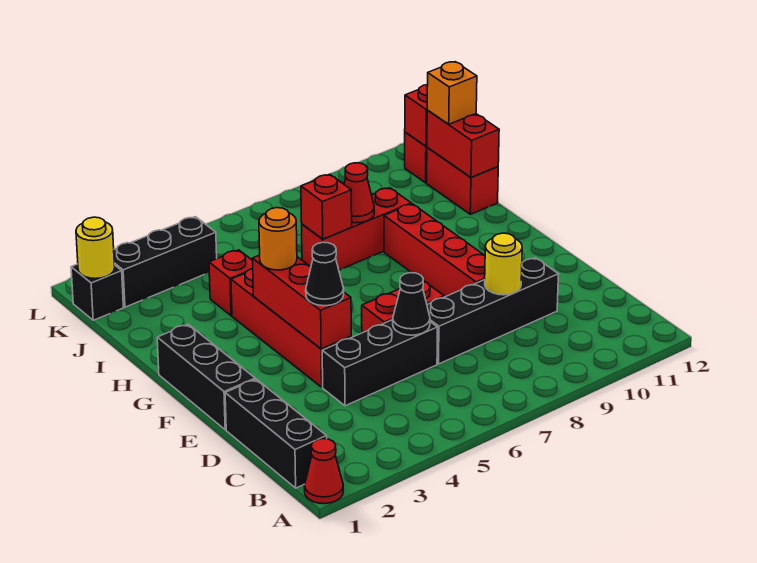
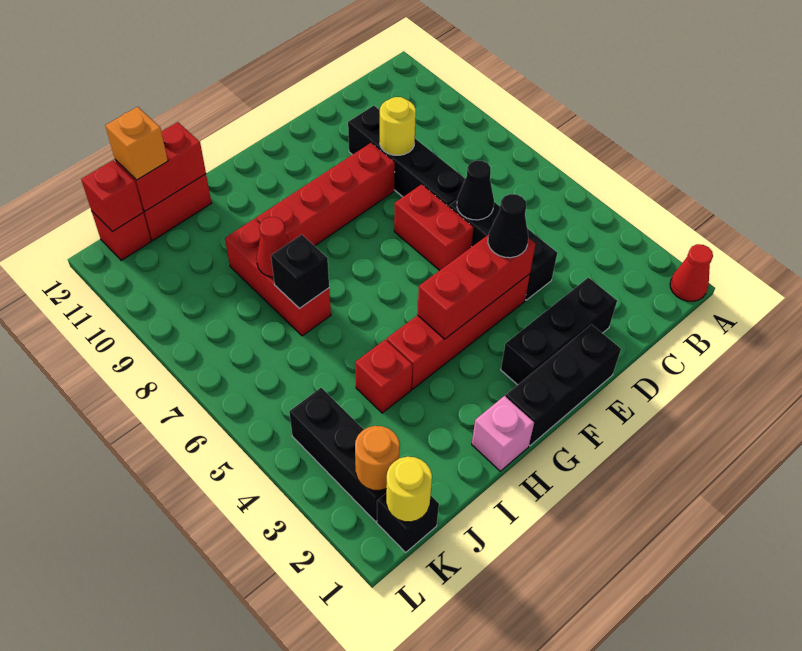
black brick B1:D1 level 1 -> black brick D2:F2 level 1
orange round brick G4 level 3 -> orange round brick K2 level 2
none -> pink brick H1 level 1
red brick I7 level 2 -> black brick I7 level 2

